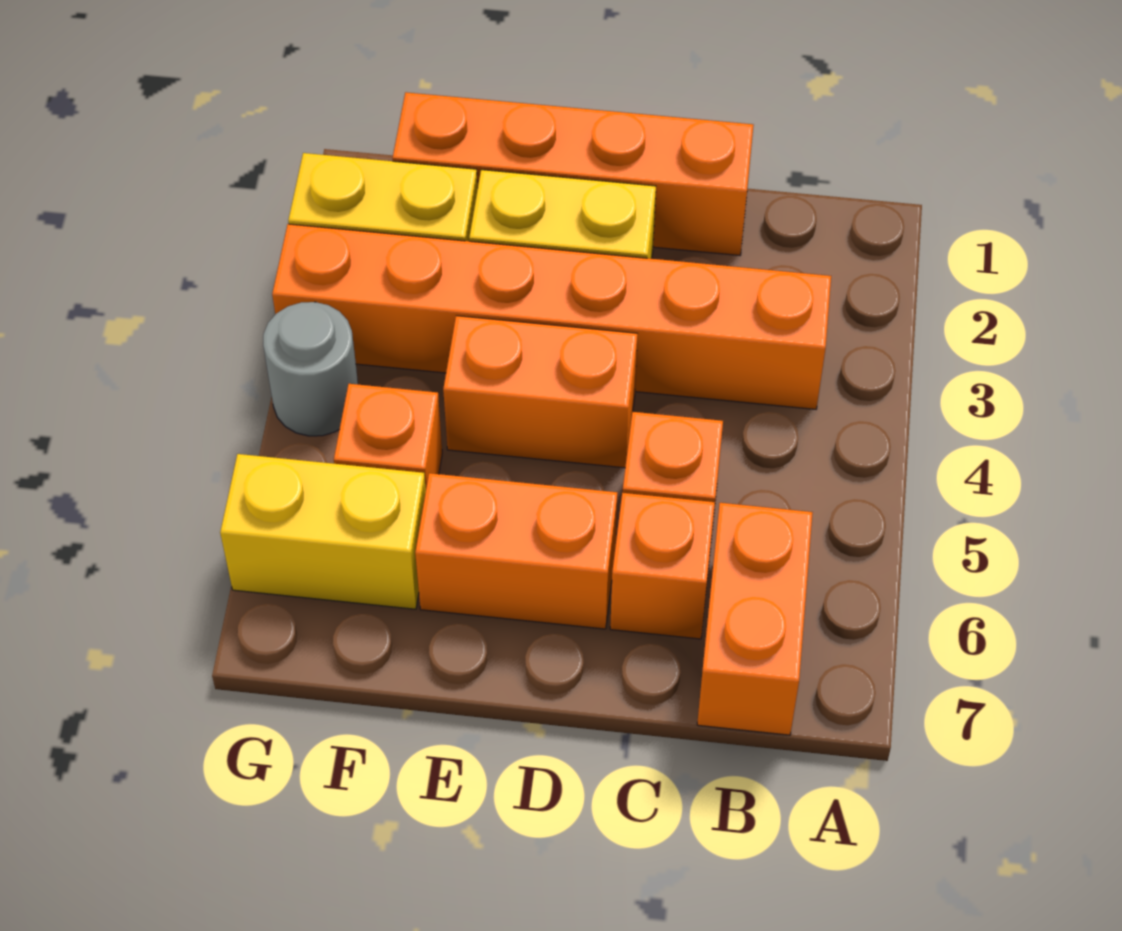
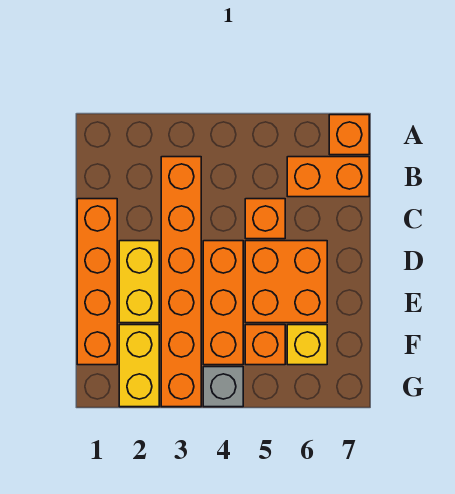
orange brick C6 level 1 -> orange brick A7 level 1
orange brick D4:E4 level 1 -> orange brick D4:F4 level 1
orange brick D6:E6 level 1 -> orange brick D5:E6 level 1
yellow brick F6:G6 level 1 -> yellow brick F6 level 1
grey round brick G4 level 1 -> grey brick G4 level 1

